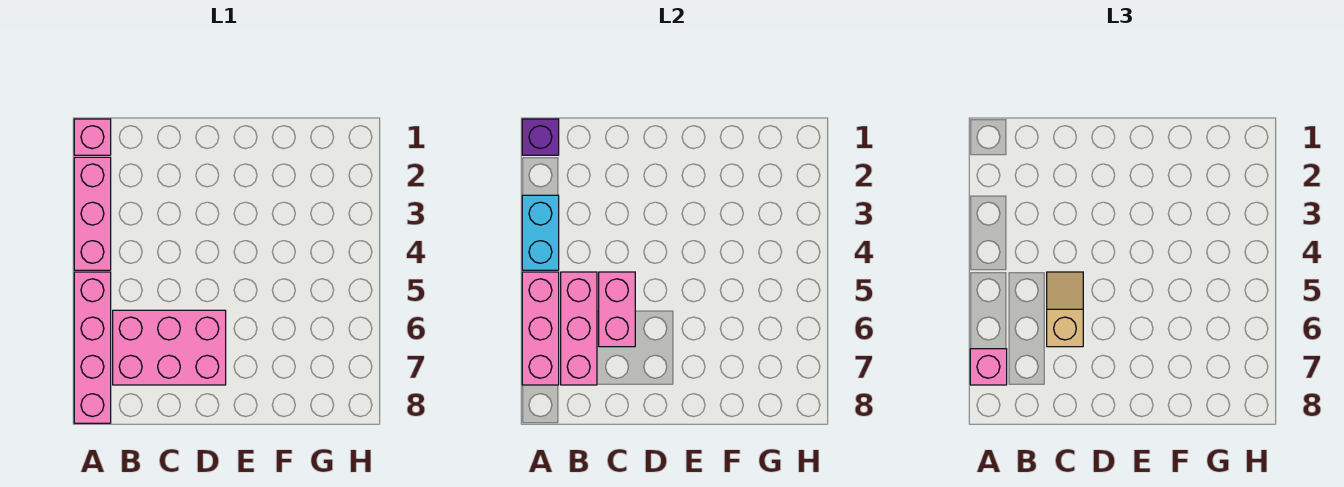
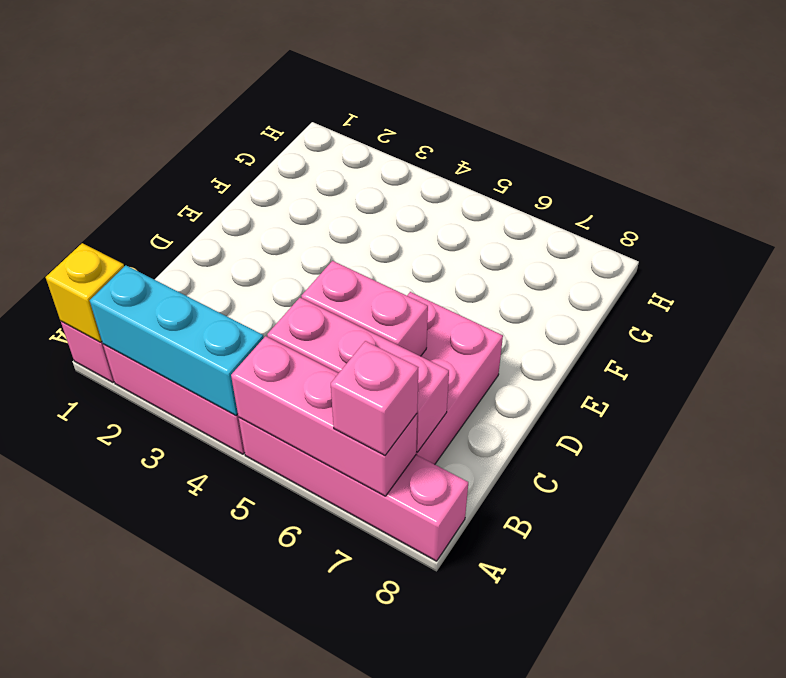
purple brick A1 level 2 -> yellow brick A1 level 2
cyan brick A3:A4 level 2 -> cyan brick A2:A4 level 2
tan slope C5:C6 level 3 top 6 -> none

